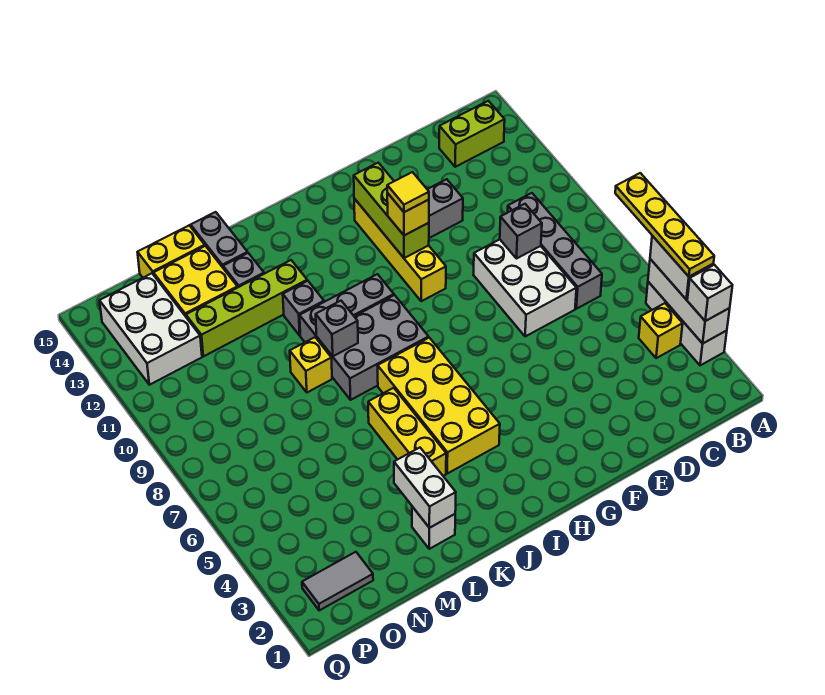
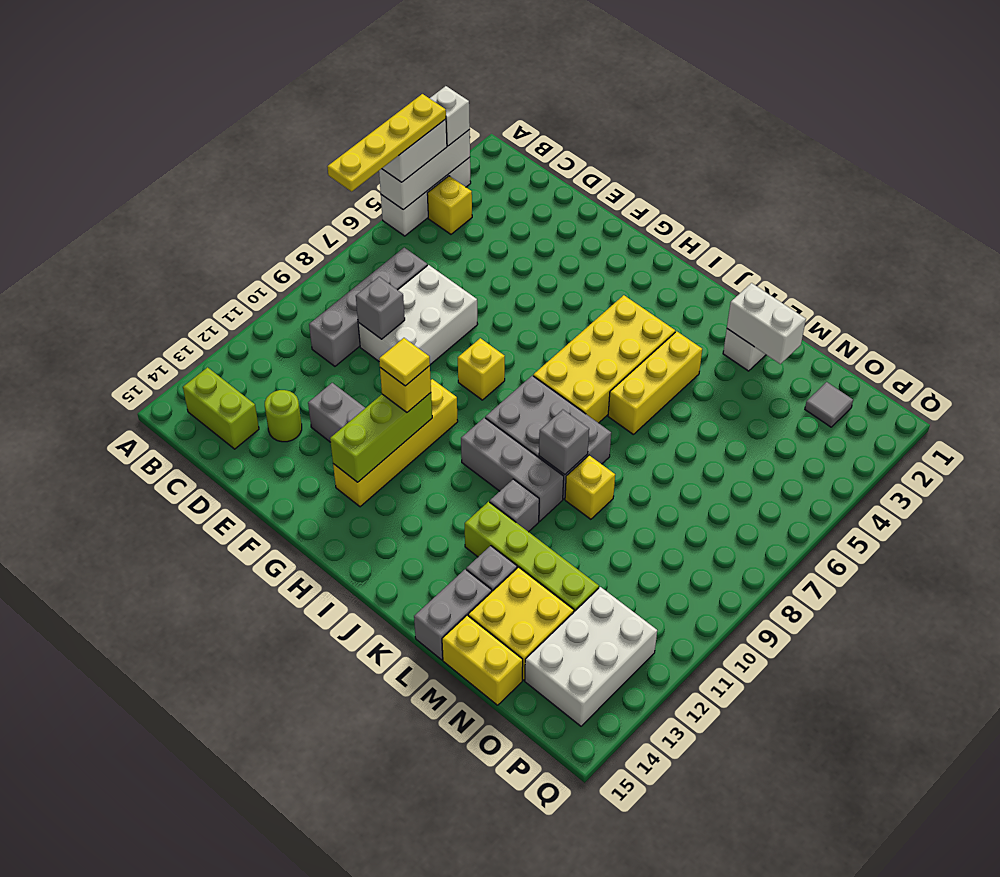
none -> lime round brick D13 level 1
none -> yellow brick G8 level 1
white brick L2:L3 level 2 -> white brick L2:M2 level 2
grey tile O2:P2 level 1 -> grey tile O2 level 1

